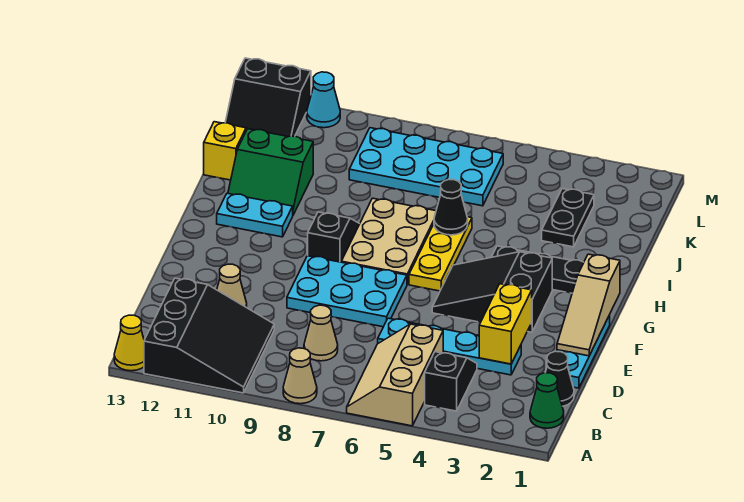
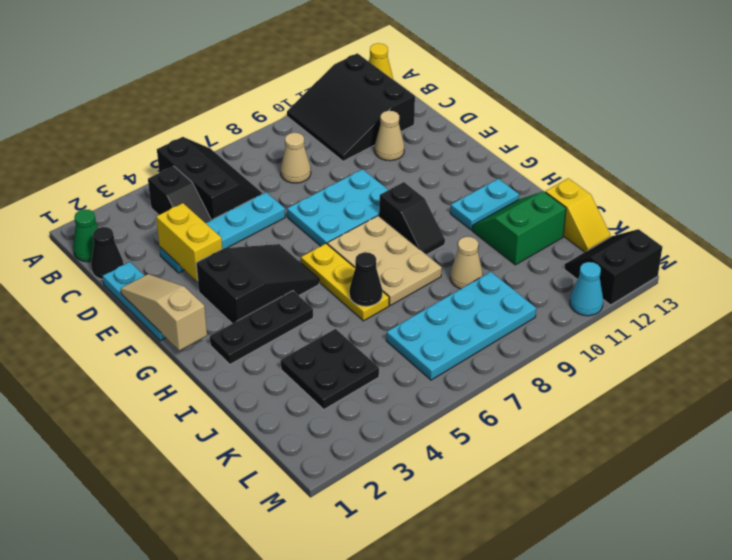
tan slope A5:C6 level 1 top 5 -> black slope A5:C6 level 1 top 5
tan cone A8 level 1 -> tan cone J9 level 1
black plate J3:K3 level 1 -> black plate J3:K4 level 1

